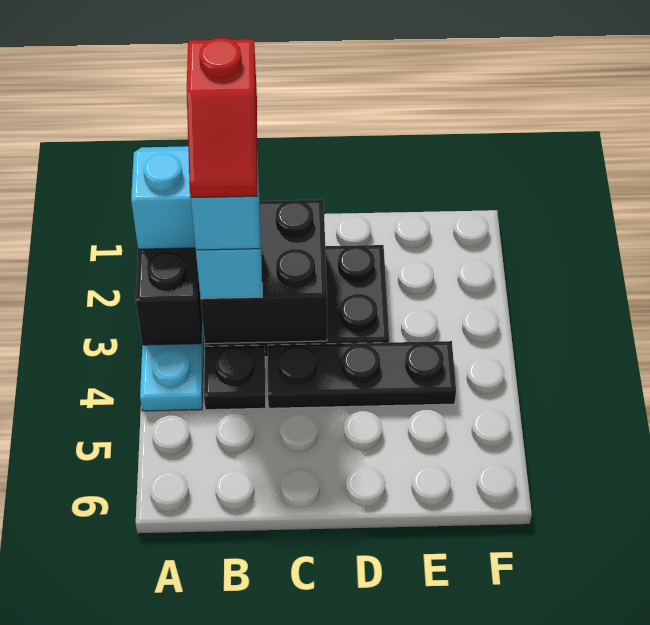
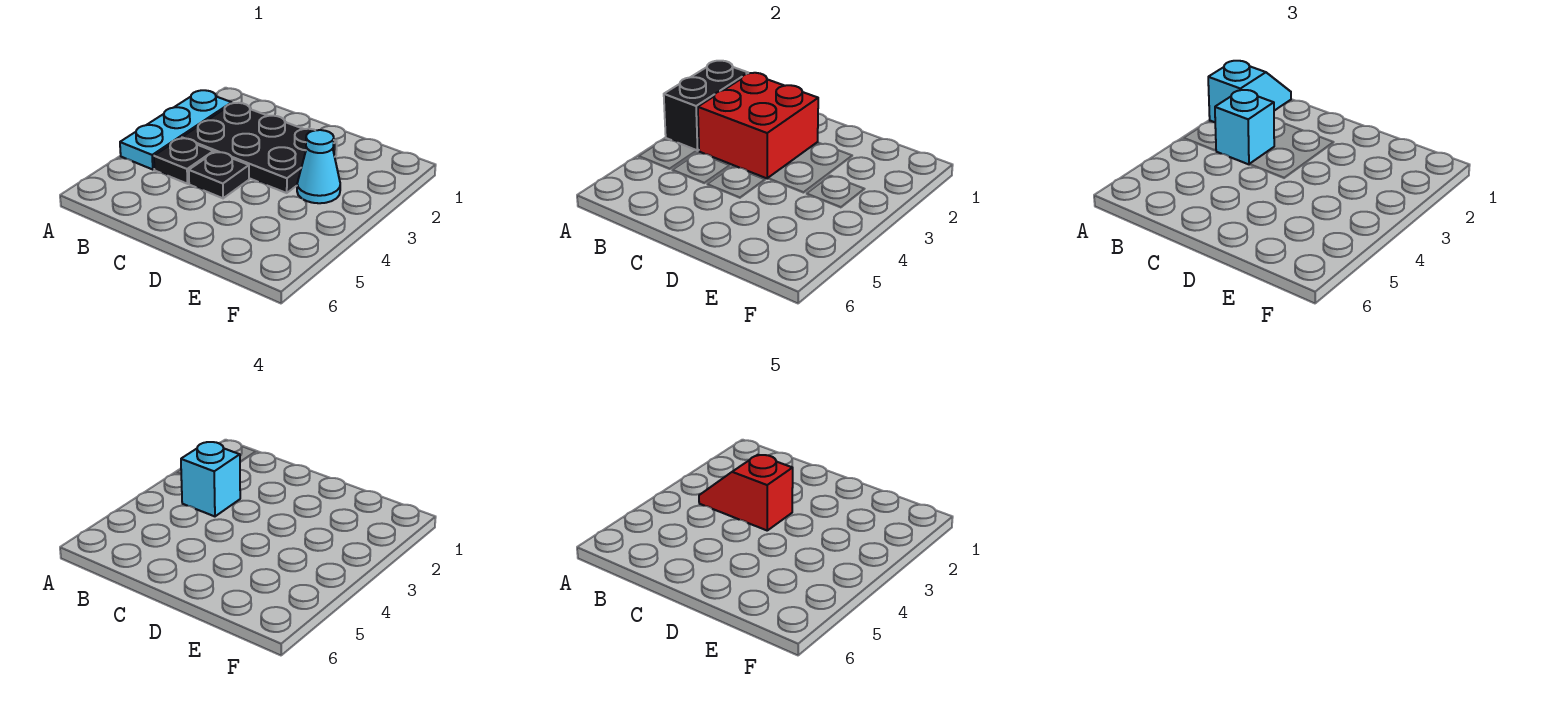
black brick B2:C3 level 2 -> red brick B2:C3 level 2
red slope B2:B3 level 5 top 2 -> red slope B3:C3 level 5 top C
black plate C4:E4 level 1 -> black plate C4 level 1
none -> cyan cone E3 level 1

